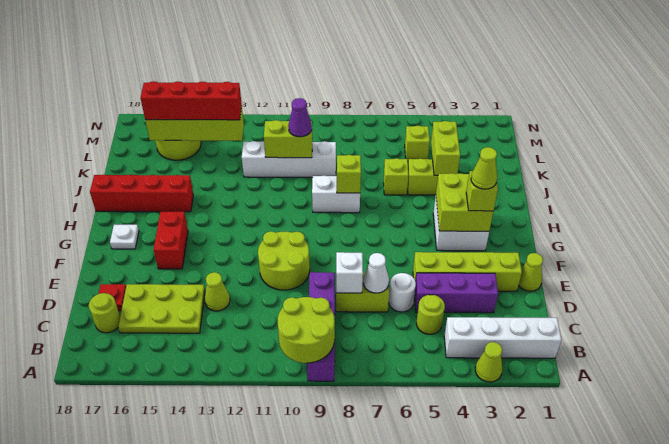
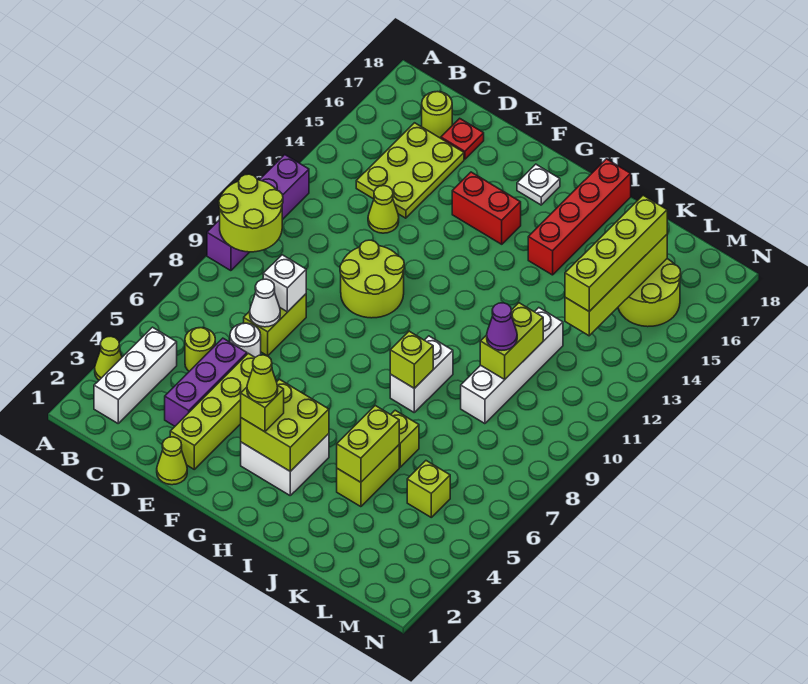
purple brick A9:D9 level 1 -> purple brick A9:A12 level 1
white brick B1:B4 level 1 -> white brick B2:B4 level 1
lime brick J4:K4 level 2 -> lime brick J4:J5 level 2
red brick L13:L16 level 3 -> lime brick L13:L16 level 3

